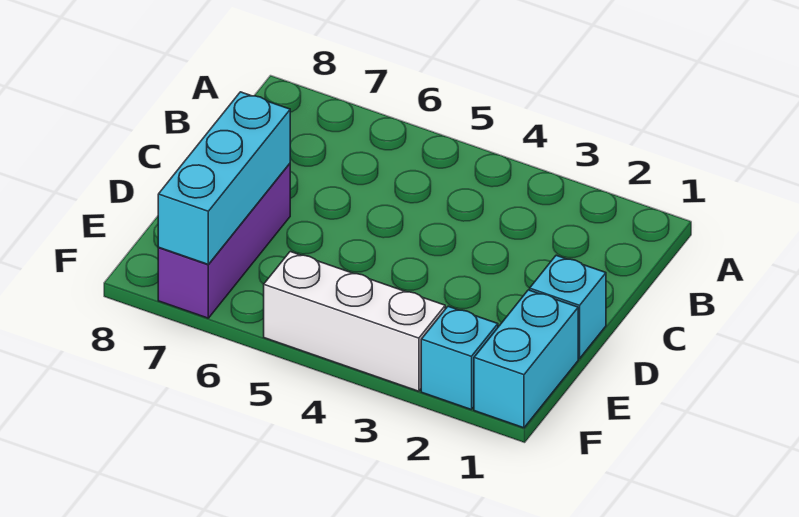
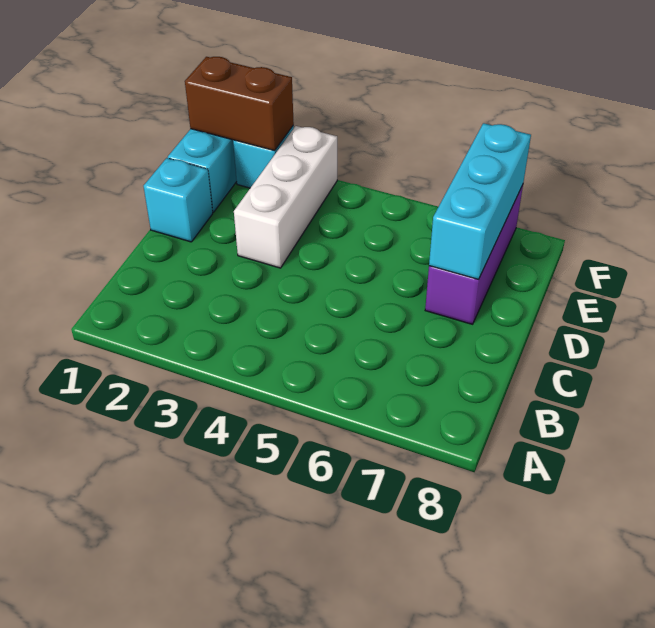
none -> brown brick F1:F2 level 2
white brick F3:F5 level 1 -> white brick D3:F3 level 1

